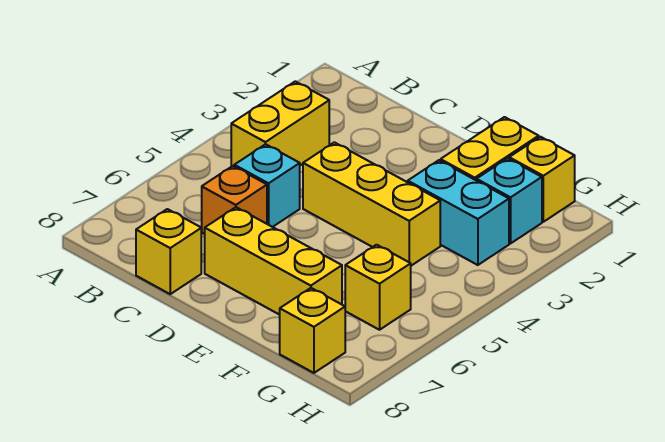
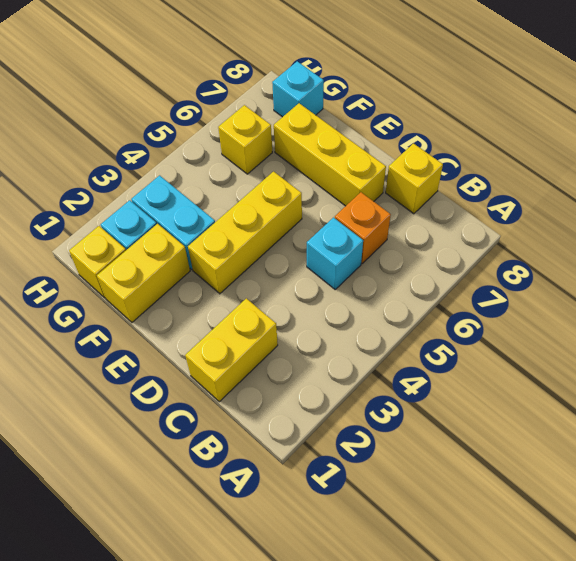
yellow brick B3:B4 level 1 -> yellow brick C1:C2 level 1
yellow brick D4:F4 level 1 -> yellow brick E3:E5 level 1
yellow brick G8 level 1 -> cyan brick G8 level 1

